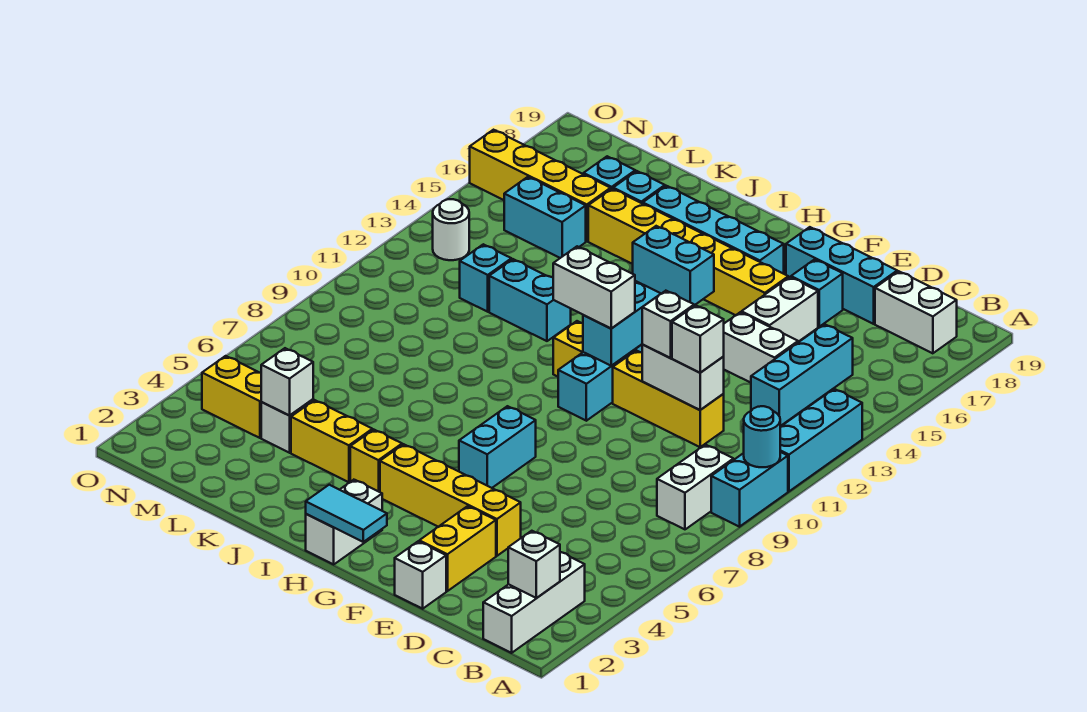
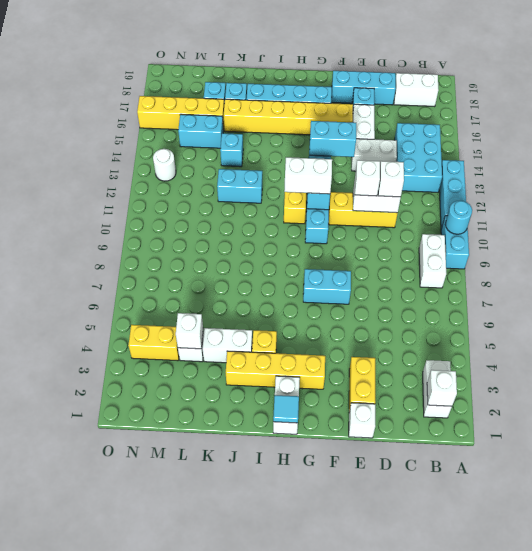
white brick B1:B3 level 1 -> white brick B2:B3 level 1
cyan brick C13:C15 level 1 -> cyan brick B13:C15 level 1
yellow brick E4:H4 level 1 -> yellow brick G3:J3 level 1
cyan tile G1:H1 level 2 -> cyan tile H1 level 2
cyan brick G6:G7 level 1 -> cyan brick F7:G7 level 1
yellow brick J4:K4 level 1 -> white brick J4:K4 level 1
cyan brick L12 level 1 -> cyan brick K14 level 1

